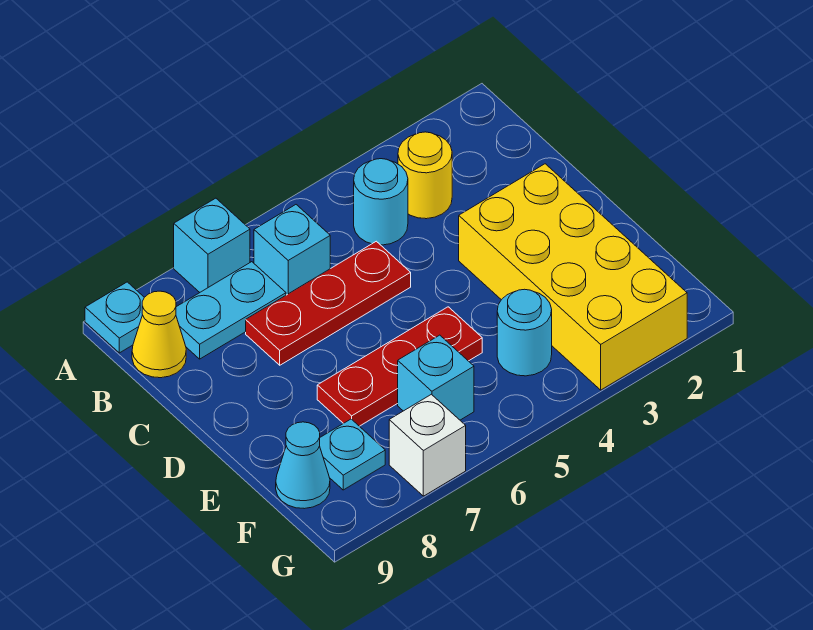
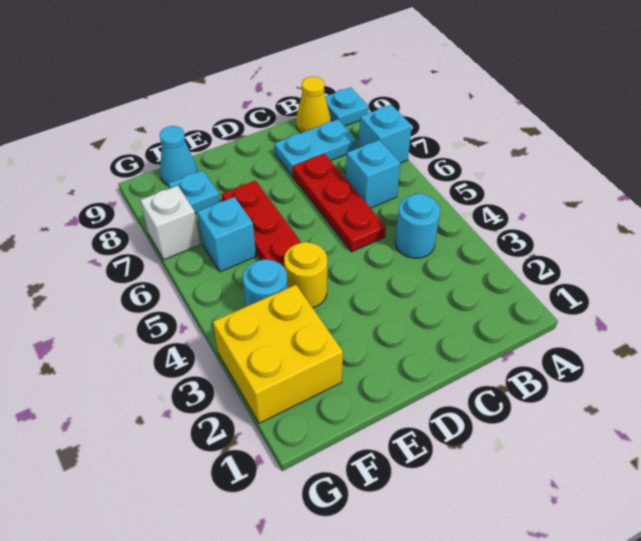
yellow round brick B3 level 1 -> yellow round brick E4 level 1
cyan plate B7:B8 level 1 -> cyan plate B8:C8 level 1
yellow brick D2:G3 level 1 -> yellow brick F2:G3 level 1

